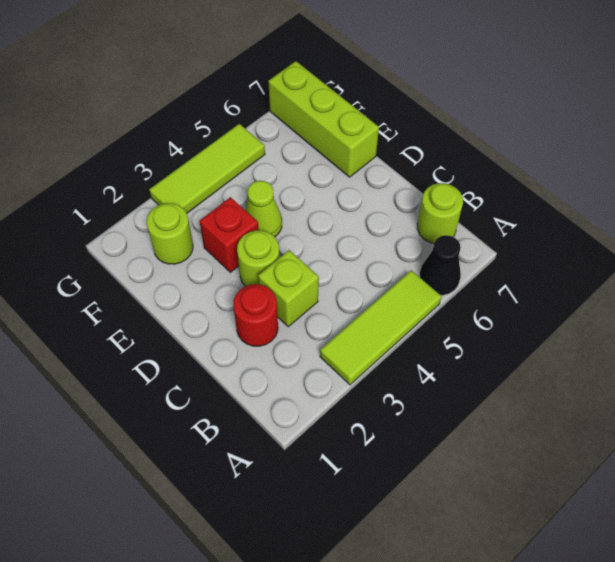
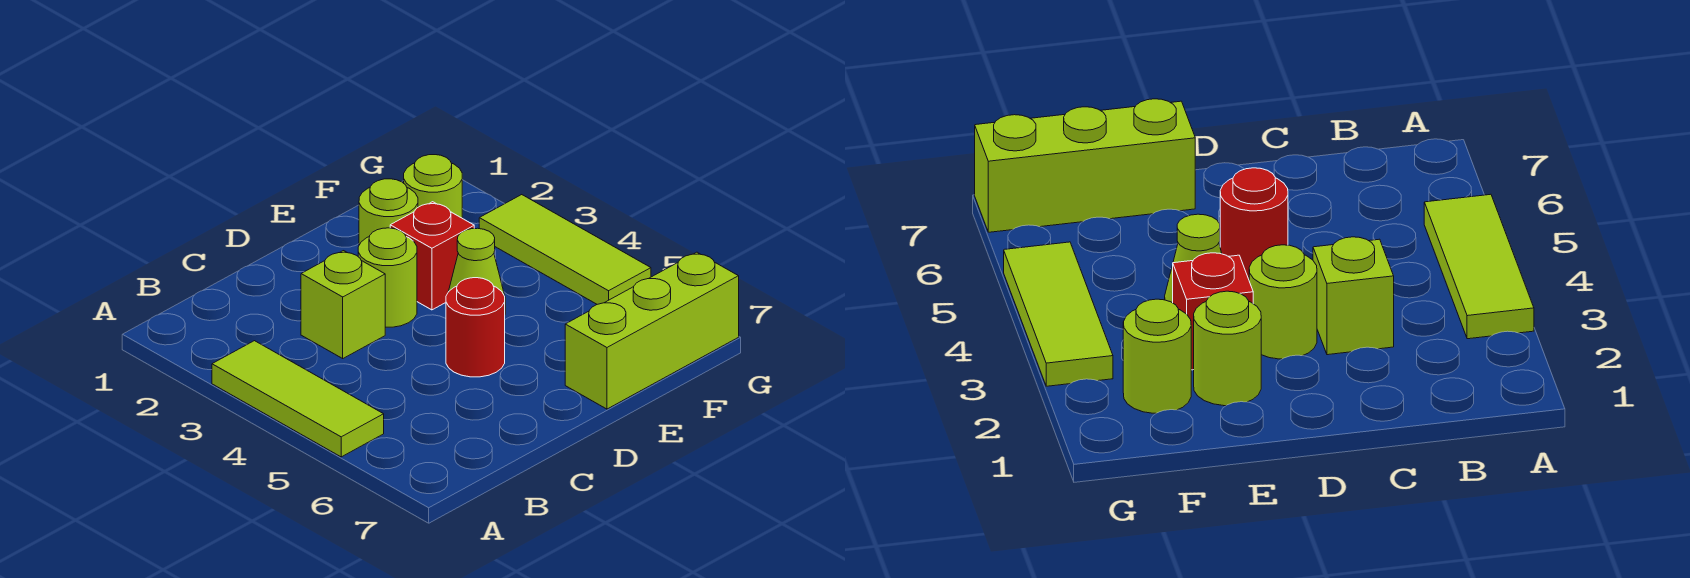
black cone A6 level 1 -> none
lime round brick B7 level 1 -> lime round brick E2 level 1
red round brick C2 level 1 -> red round brick D5 level 1

